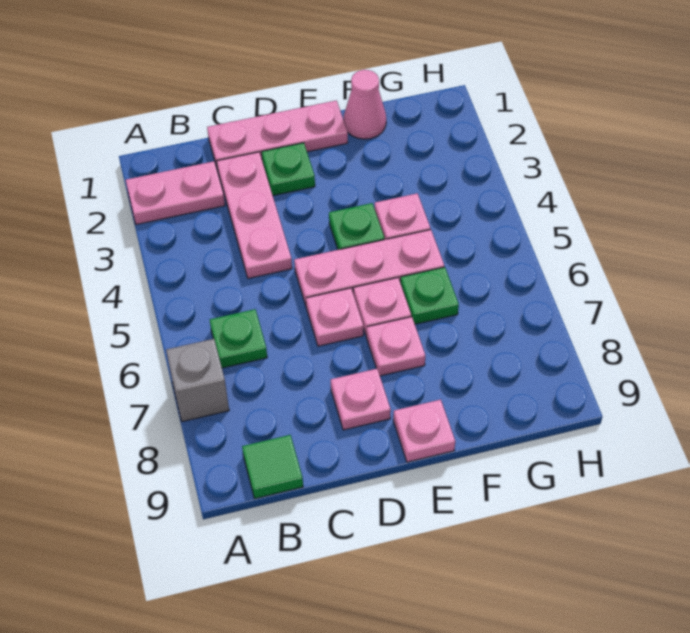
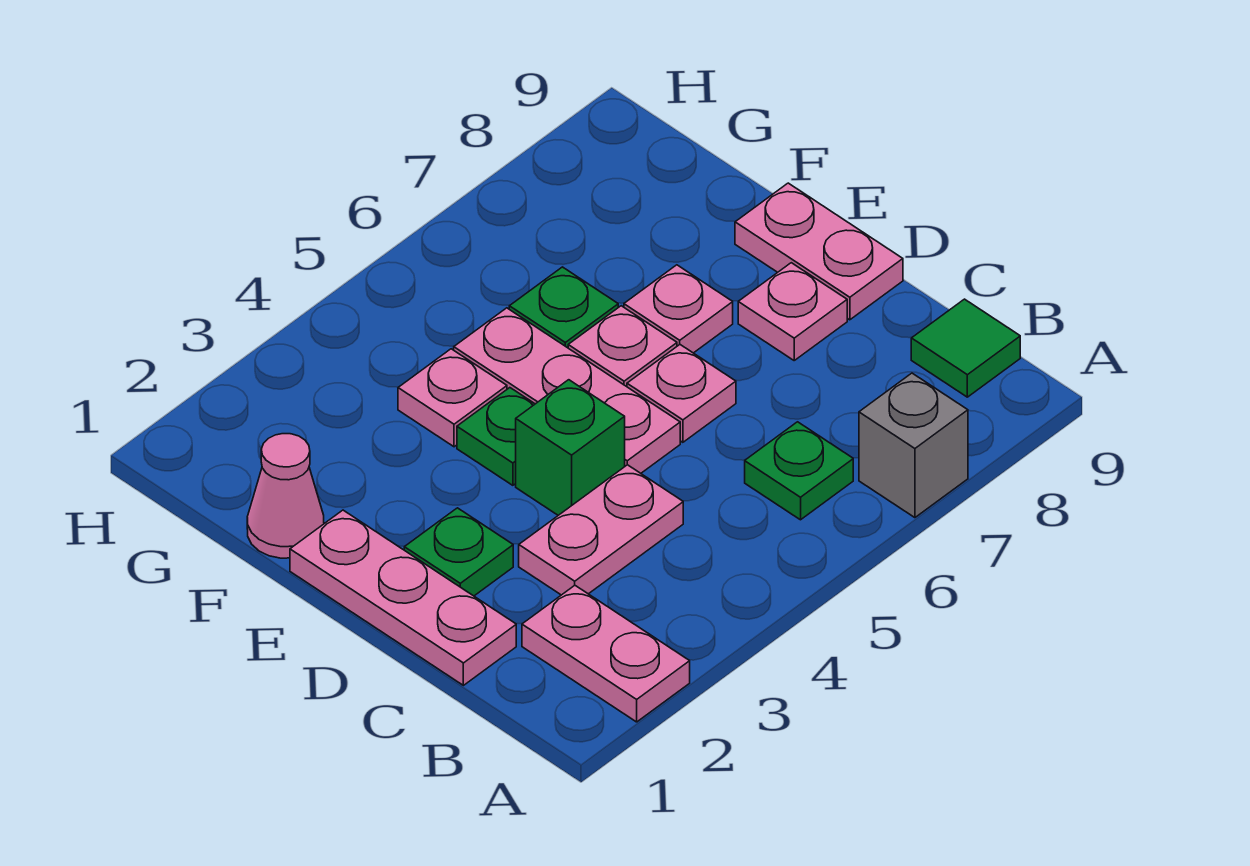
pink plate C2:C4 level 1 -> pink plate C3:C4 level 1
none -> green brick D4 level 1
pink plate E9 level 1 -> pink plate D9:E9 level 1

